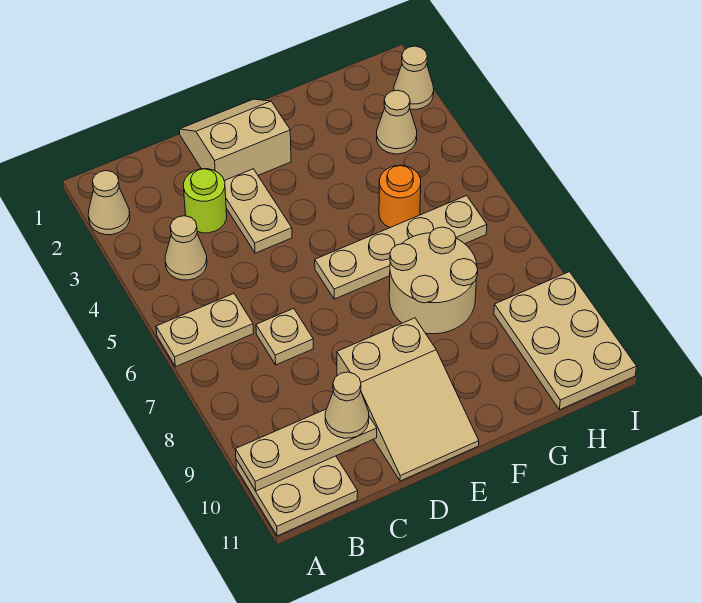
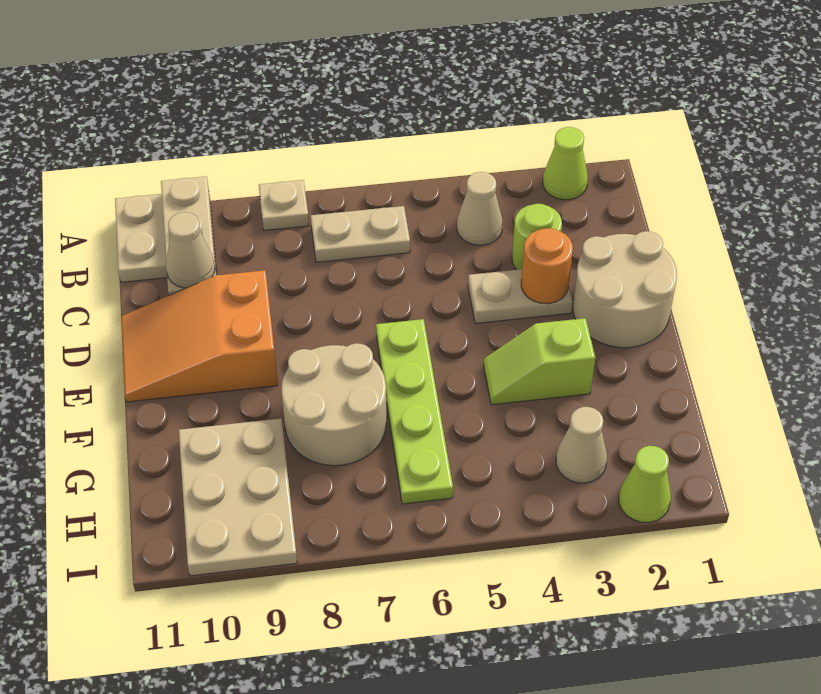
tan cone A2 level 1 -> lime cone A2 level 1
tan plate A6:B6 level 1 -> tan plate B6:B7 level 1
tan plate C7 level 1 -> tan plate A8 level 1
tan slope D1:E2 level 1 top 2 -> tan round brick D1:E2 level 1
tan slope D9:E11 level 1 top 9 -> orange slope D9:E11 level 1 top 9
tan plate E6:H6 level 1 -> lime plate E6:H6 level 1
none -> lime slope F3:F4 level 1 top 3
orange round brick G5 level 1 -> orange round brick D3 level 2
tan plate H9:I11 level 1 -> tan plate G9:I10 level 1
tan cone I2 level 1 -> lime cone I2 level 1

